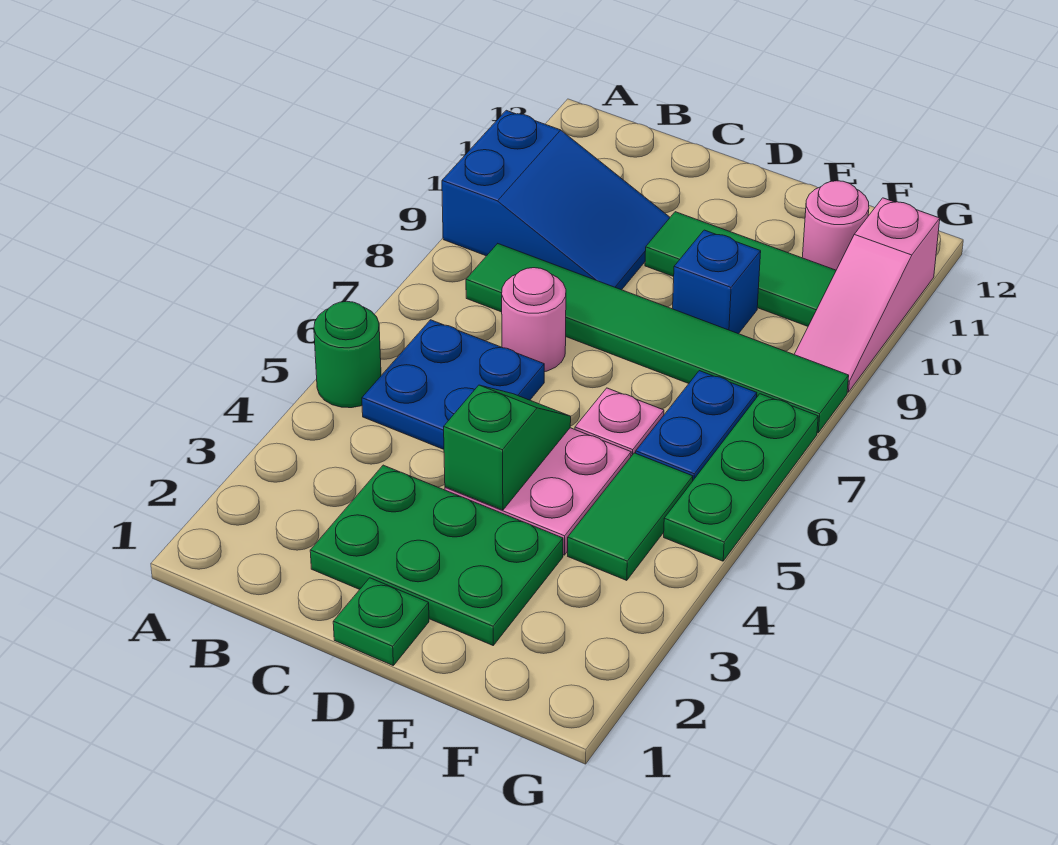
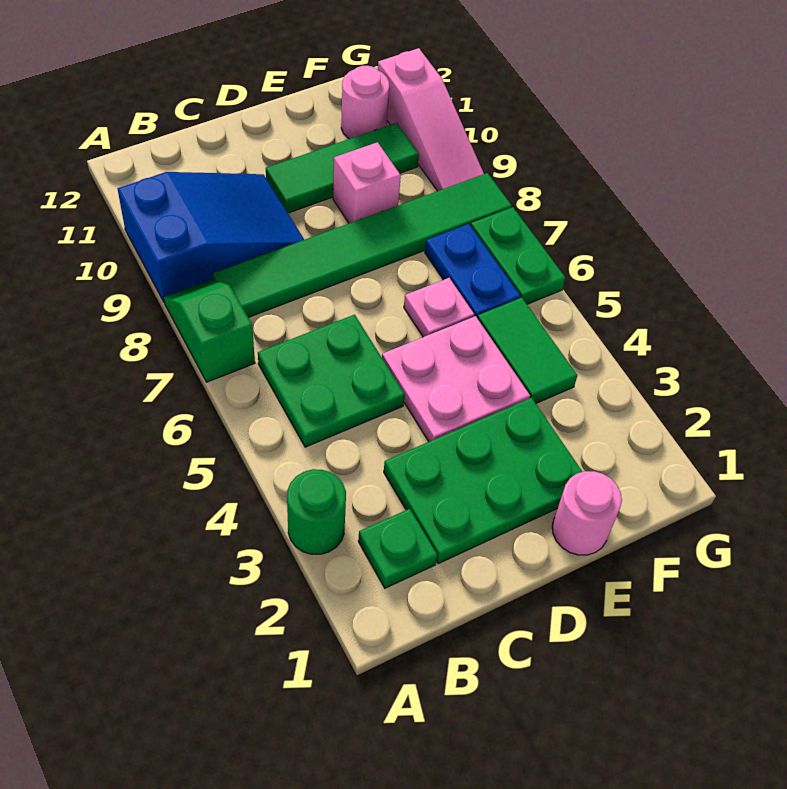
green round brick A5 level 1 -> green round brick A3 level 1
blue plate B5:C6 level 1 -> green plate B5:C6 level 1
pink round brick C7 level 1 -> pink round brick E1 level 1
green plate D1 level 1 -> green plate B2 level 1
green slope D4:D5 level 2 top 4 -> green slope A7:A8 level 1 top 7
blue brick E9 level 1 -> pink brick E9 level 1
green plate G5:G7 level 1 -> green plate G6:G7 level 1

